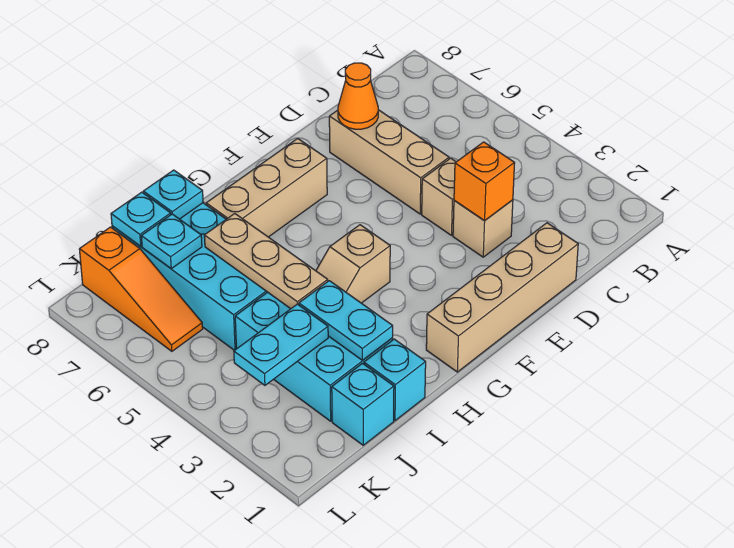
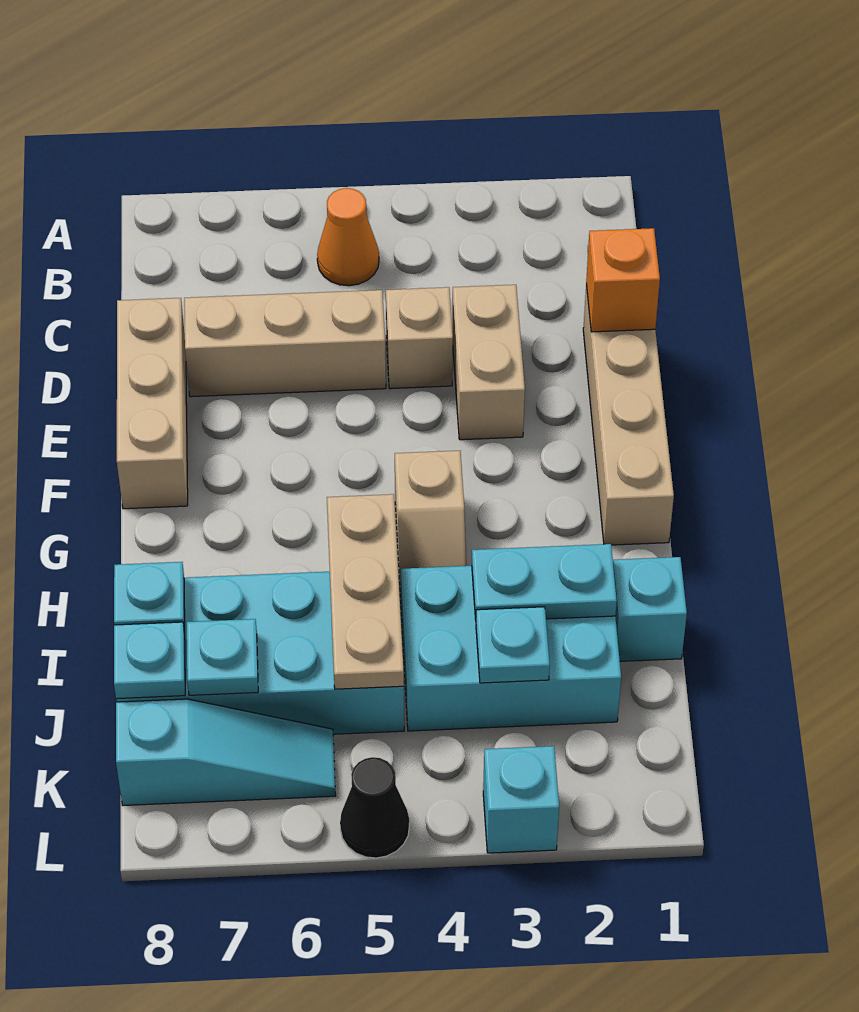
tan brick D3 level 1 -> tan brick D3:E3 level 1
orange brick D3 level 2 -> orange brick D1 level 2
orange cone D7 level 2 -> orange cone B5 level 1
tan brick F7:H7 level 1 -> tan brick D8:F8 level 1
tan plate I4:I6 level 2 -> tan plate H5:J5 level 2
cyan brick J1 level 1 -> cyan brick L3 level 1
cyan plate J3:K3 level 2 -> cyan plate J3 level 2
orange slope K6:K8 level 1 top 8 -> cyan slope K6:K8 level 1 top 8
none -> black cone L5 level 1

